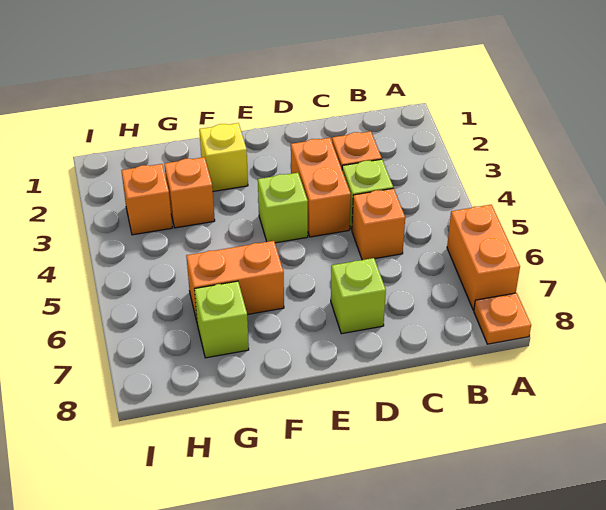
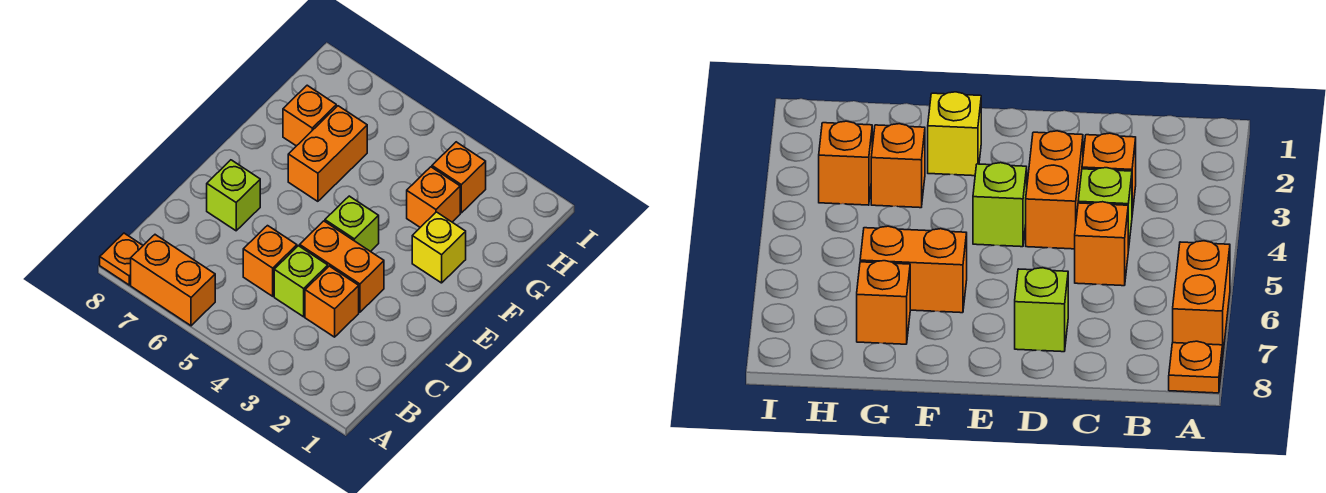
lime brick G7 level 1 -> orange brick G7 level 1

